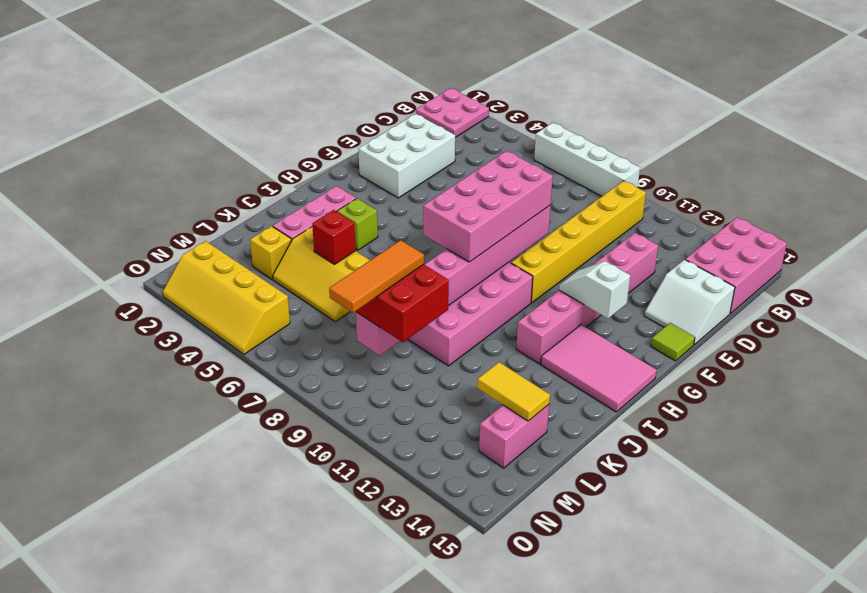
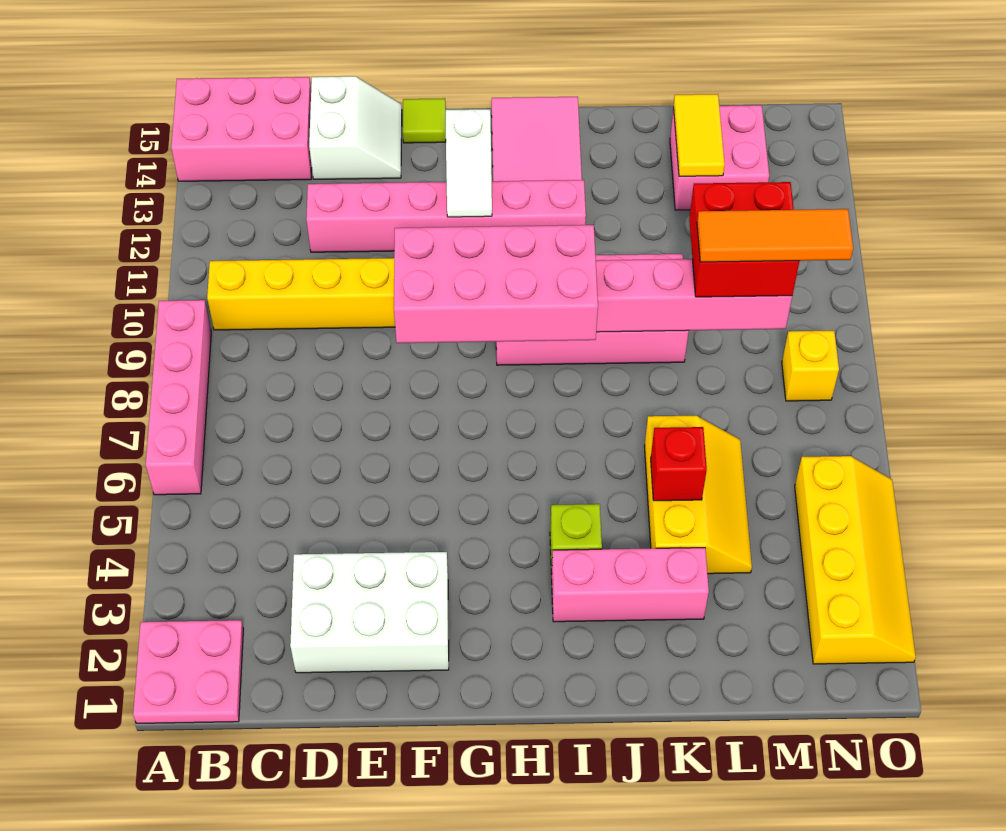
white brick A6:A9 level 1 -> pink brick A6:A9 level 1
yellow brick L3 level 1 -> yellow brick N8 level 1
pink brick L14:M14 level 1 -> pink brick L13:M14 level 1

